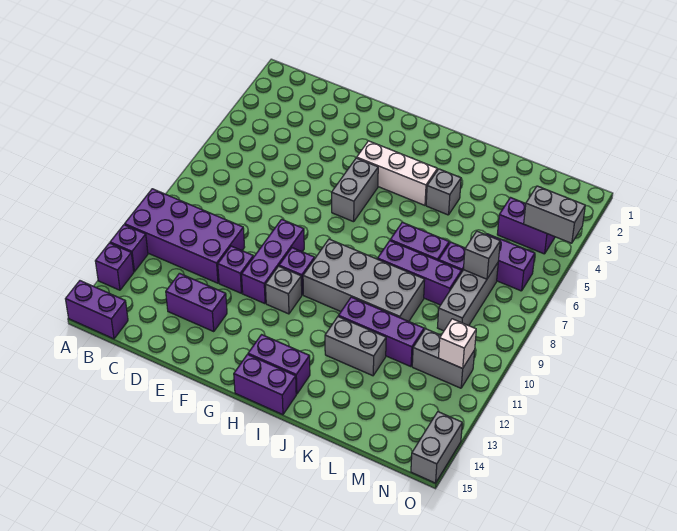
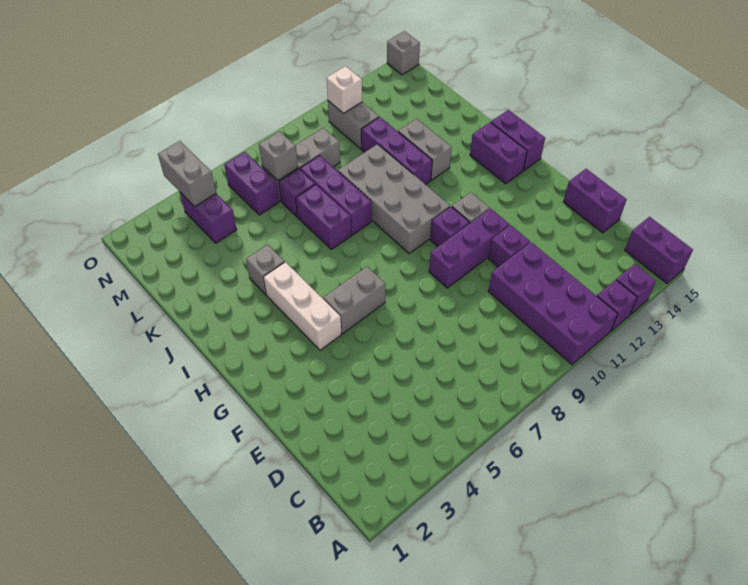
purple brick D13:E13 level 1 -> purple brick D15:E15 level 1
grey brick O14:O15 level 1 -> grey brick O15 level 1

